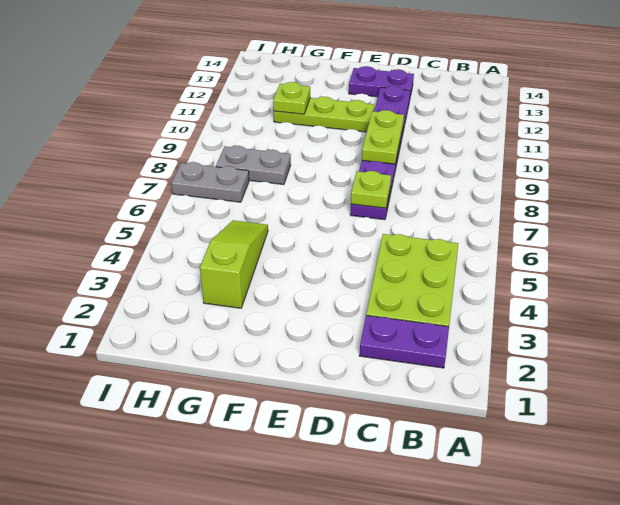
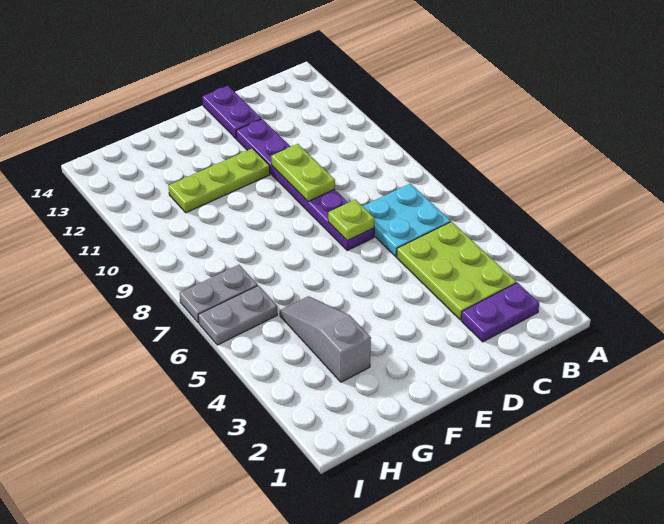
none -> cyan plate B6:C7 level 1
purple plate D13:E13 level 1 -> purple plate D13:D14 level 1
lime slope G3:G5 level 1 top 3 -> grey slope G3:G5 level 1 top 3
grey plate G8:H8 level 1 -> grey plate H6:I6 level 1
lime plate G11 level 2 -> none

